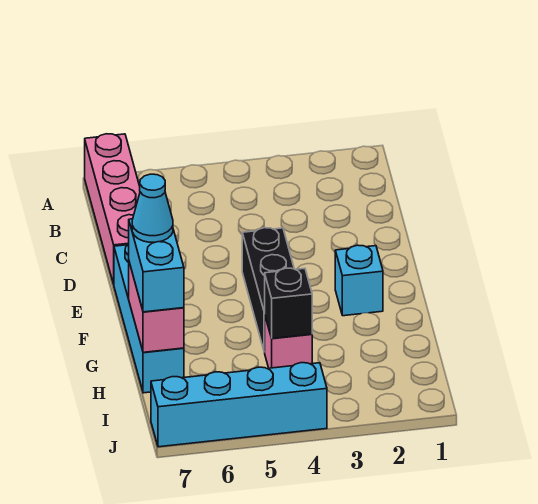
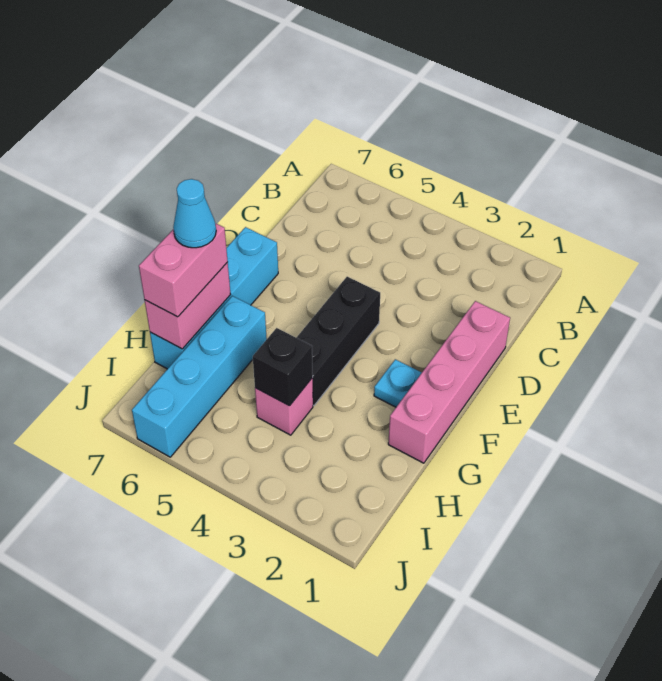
pink brick A7:D7 level 1 -> pink brick D1:G1 level 1
cyan brick F2 level 1 -> cyan plate F2 level 1
cyan brick G7:H7 level 3 -> pink brick G7:H7 level 3
cyan brick J4:J7 level 1 -> cyan brick G6:J6 level 1

